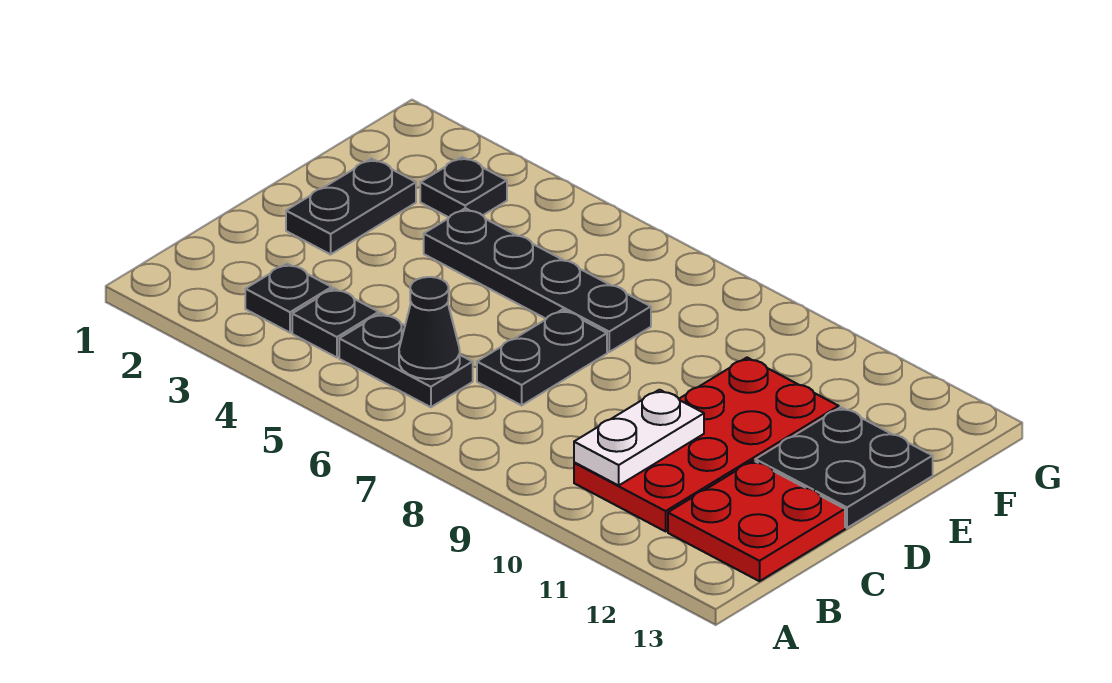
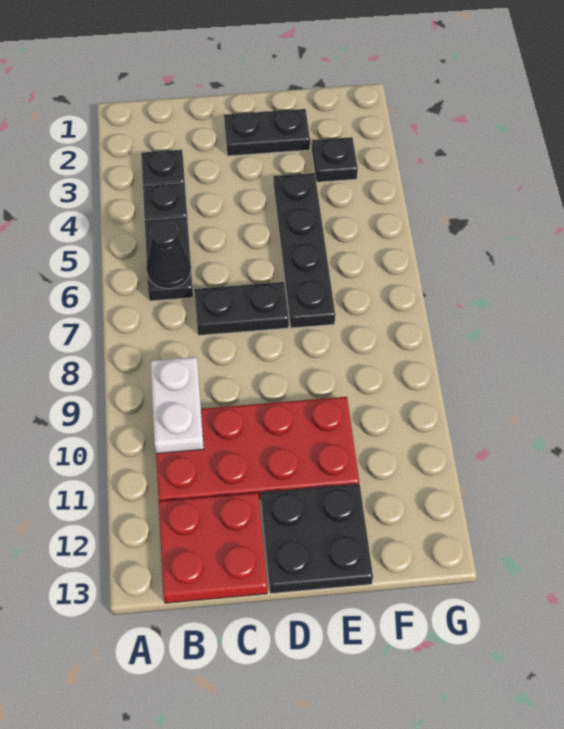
white plate B10:C10 level 2 -> white plate B9:B10 level 2

